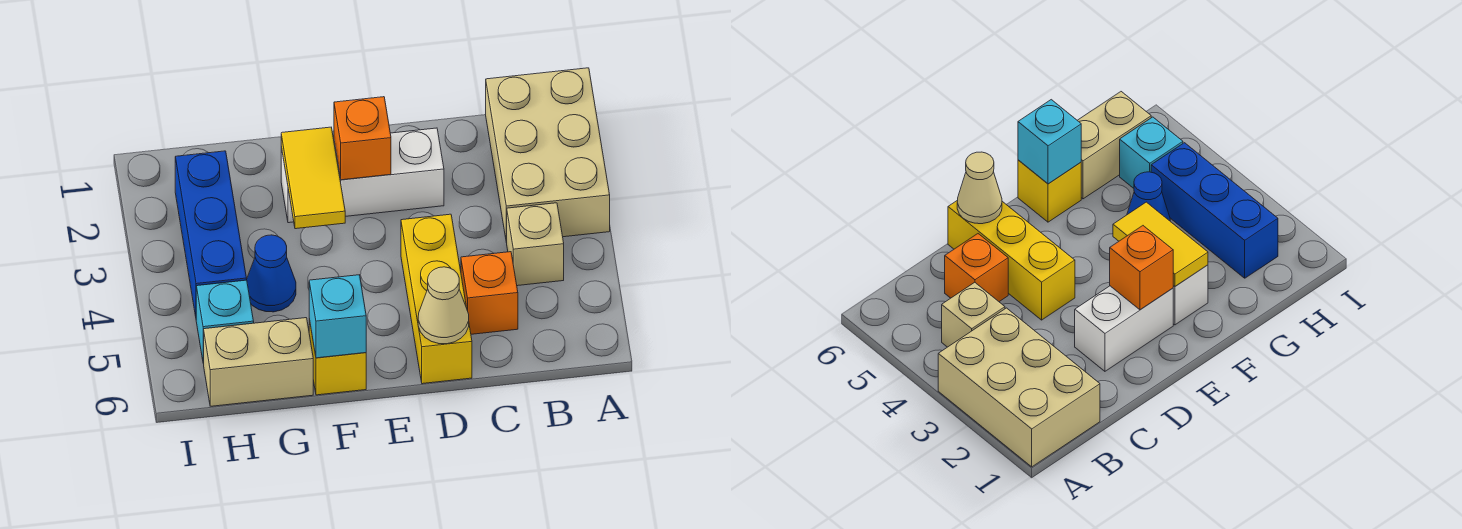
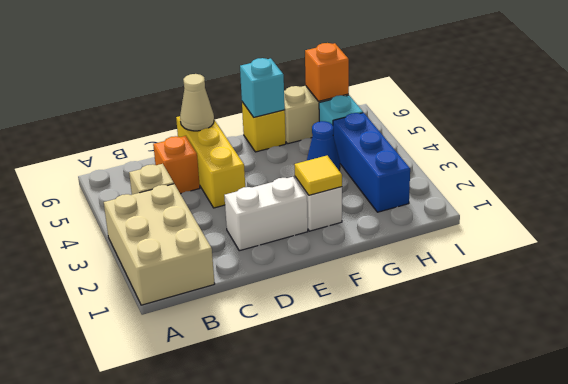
orange brick E2 level 2 -> orange brick H6 level 2
yellow tile F2:F3 level 2 -> yellow tile F2 level 2

